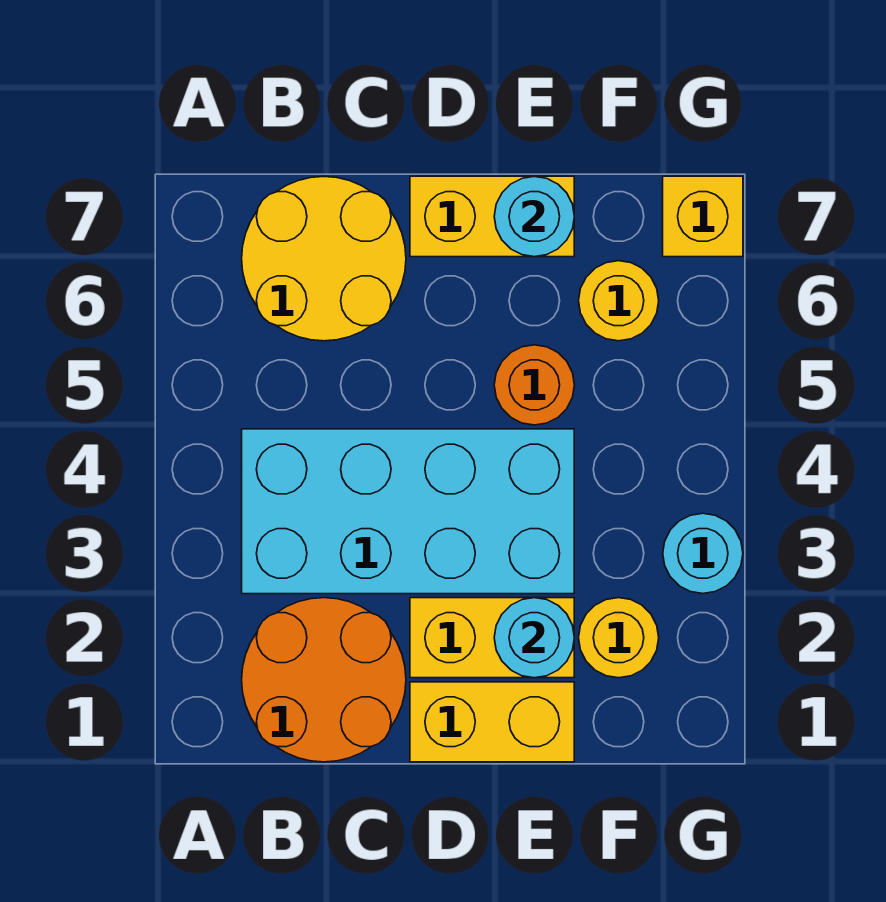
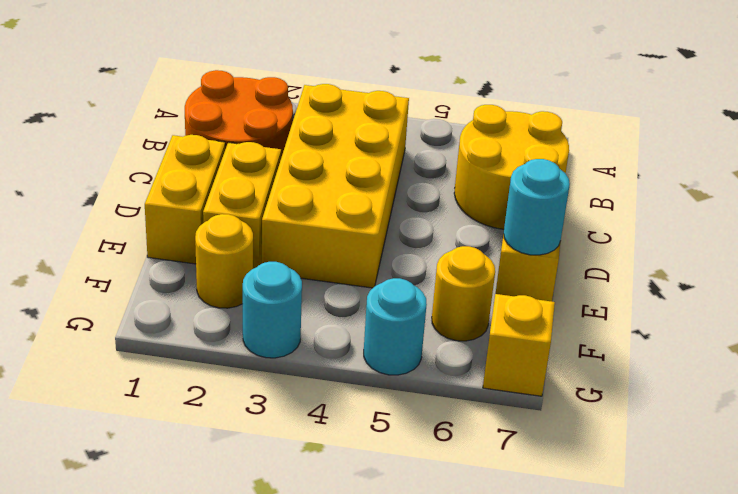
cyan brick B3:E4 level 1 -> yellow brick B3:E4 level 1
cyan round brick E2 level 2 -> cyan round brick G5 level 1
orange round brick E5 level 1 -> none

